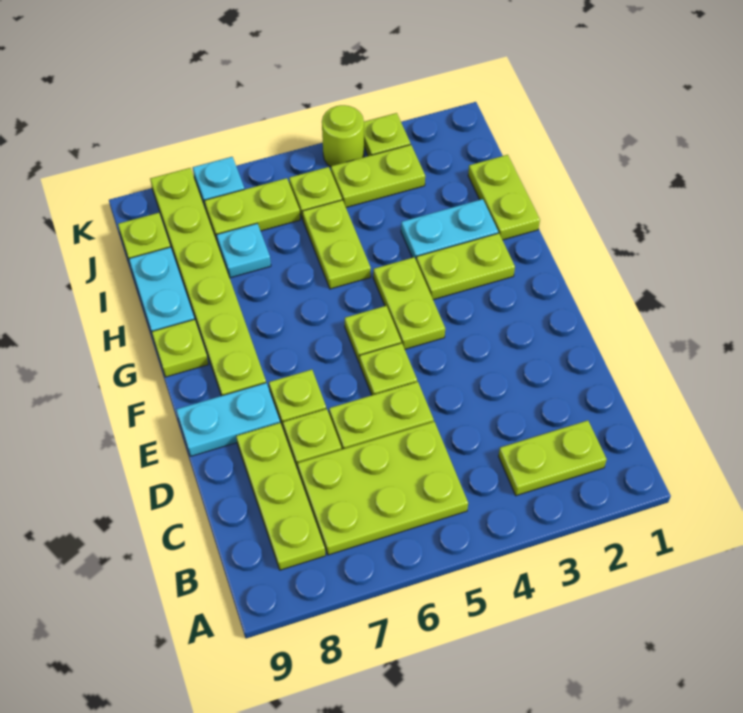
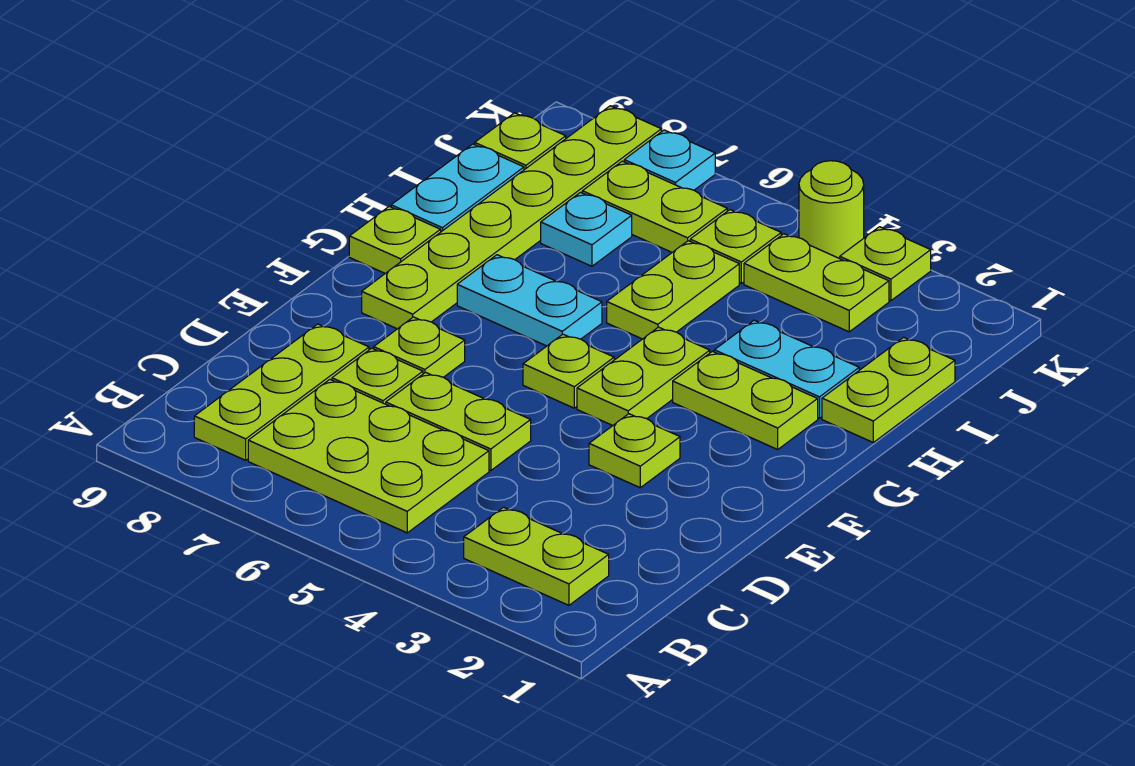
lime plate E5 level 1 -> lime plate E3 level 1
cyan plate E8:E9 level 1 -> cyan plate G6:G7 level 1

